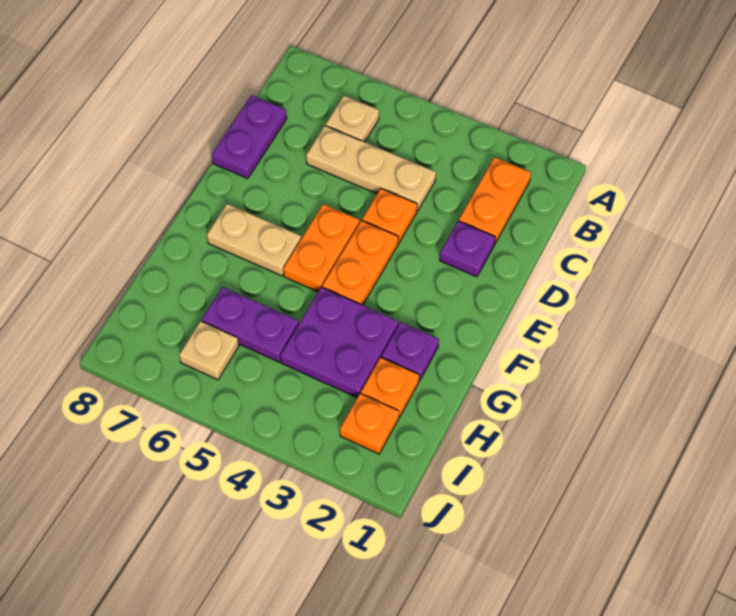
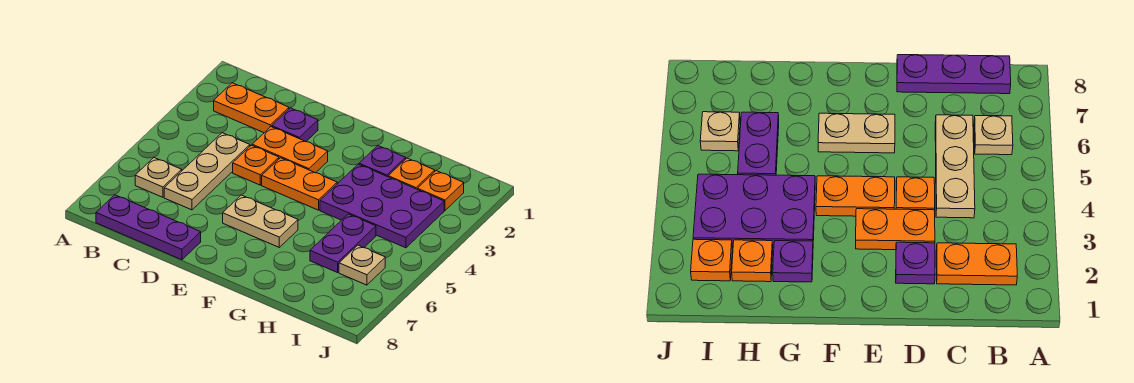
purple plate C8:D8 level 1 -> purple plate B8:D8 level 1
orange plate E5:F5 level 1 -> orange plate D3:E3 level 1
tan plate F6:F7 level 1 -> tan plate E6:F6 level 1
purple plate G3:H4 level 1 -> purple plate G3:I4 level 1

